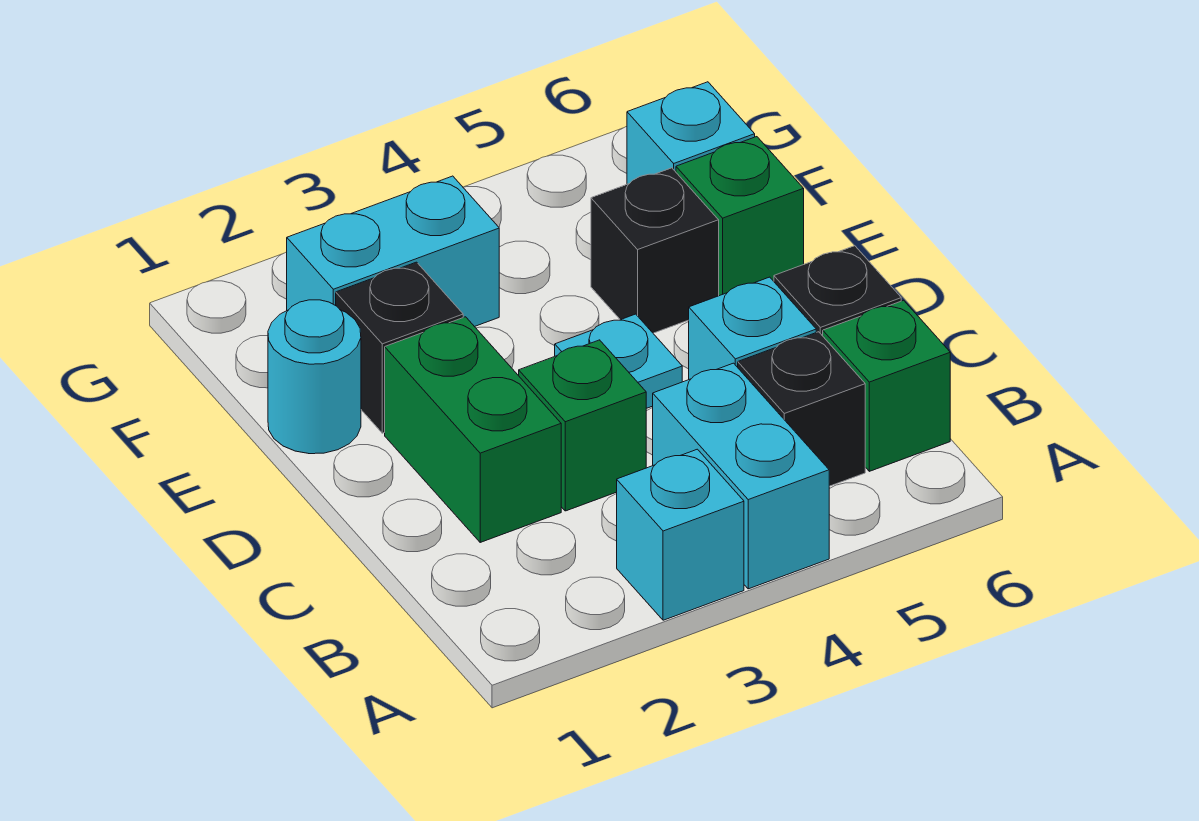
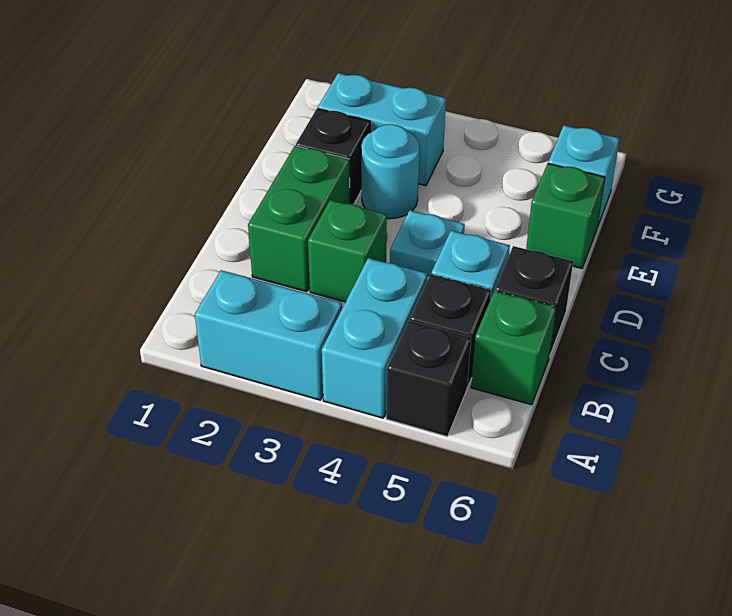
cyan brick A3 level 1 -> cyan brick A2:A3 level 1
cyan round brick E1 level 1 -> cyan round brick E3 level 1
black brick E5 level 1 -> black brick A5 level 1

